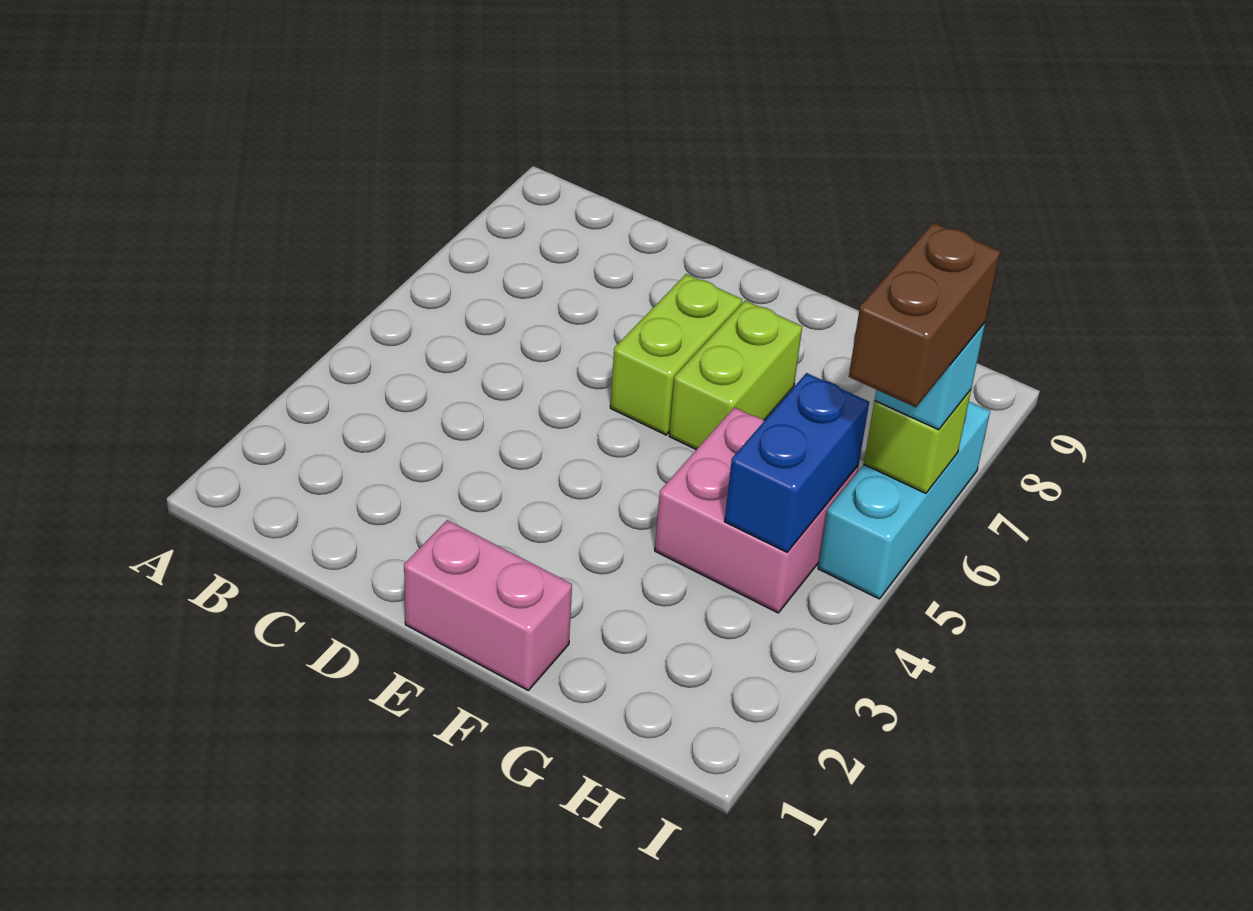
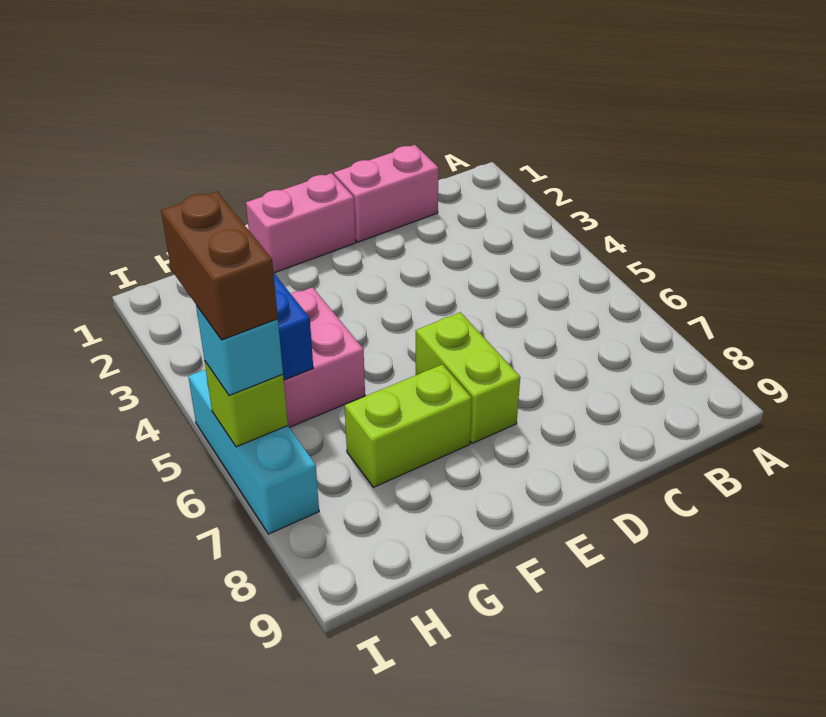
none -> pink brick C1:D1 level 1
lime brick F6:F7 level 1 -> lime brick F7:G7 level 1

